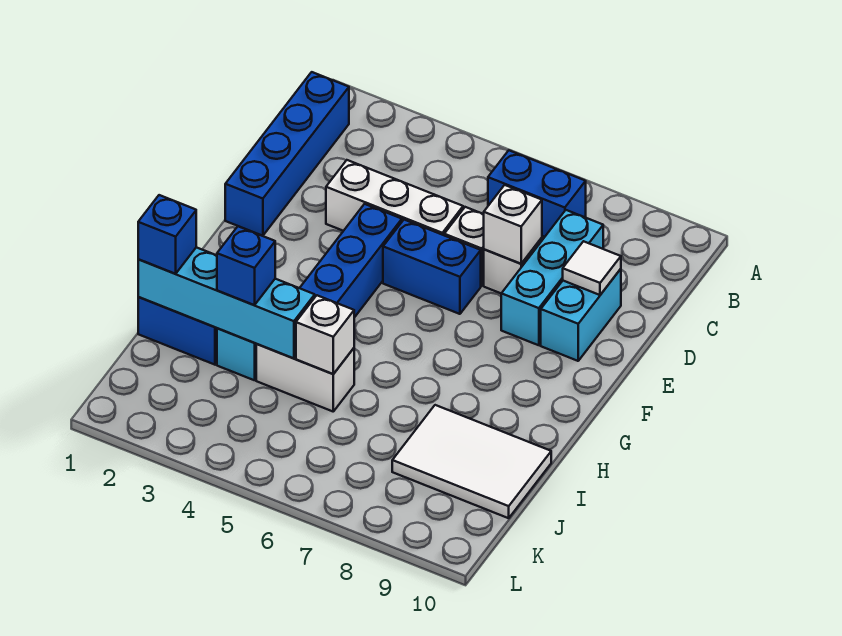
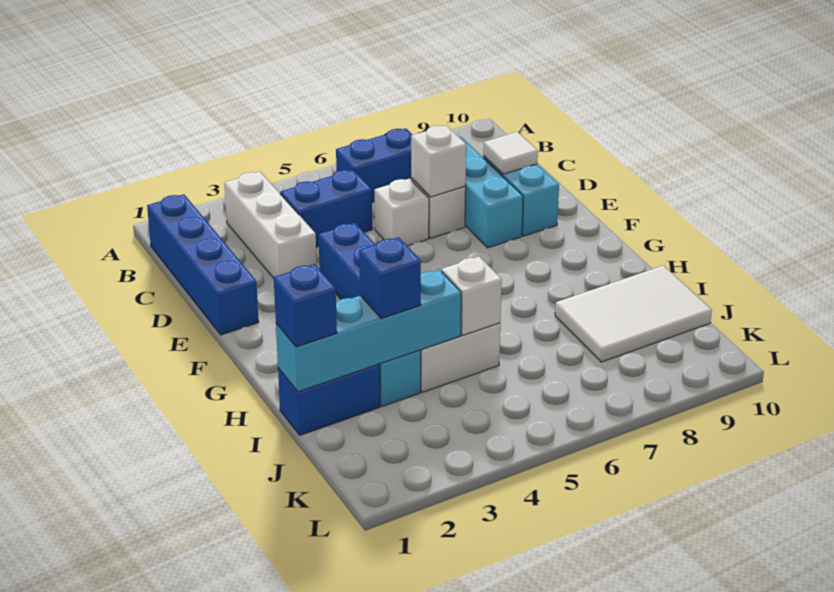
white brick D3:D5 level 1 -> white brick B3:D3 level 1
blue brick E5:E6 level 1 -> blue brick C4:C5 level 1

